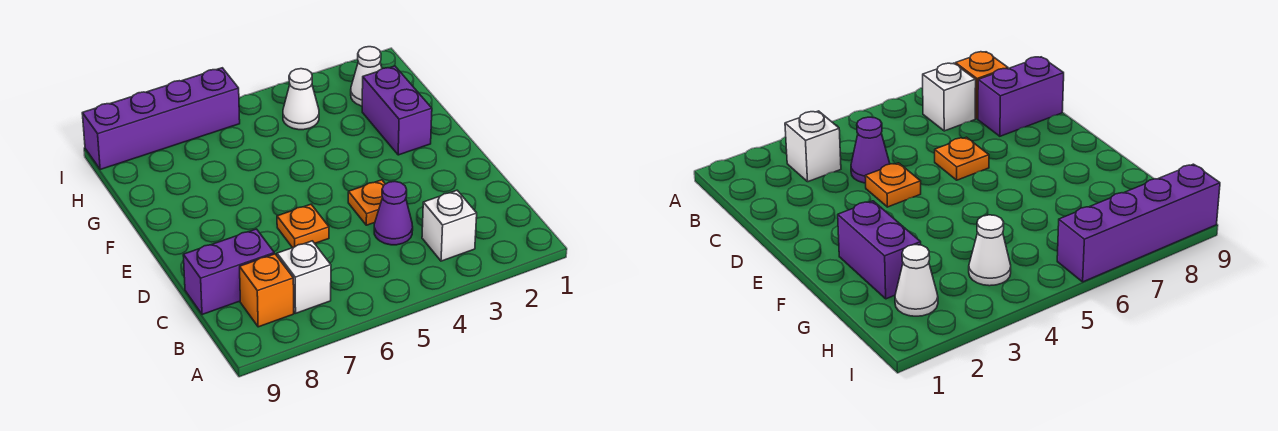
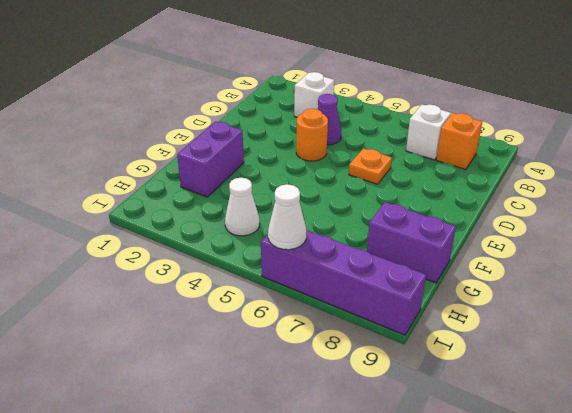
purple brick C8:C9 level 1 -> purple brick G8:G9 level 1
orange plate D4 level 1 -> orange round brick D4 level 1
white cone H2 level 1 -> white cone I6 level 2

